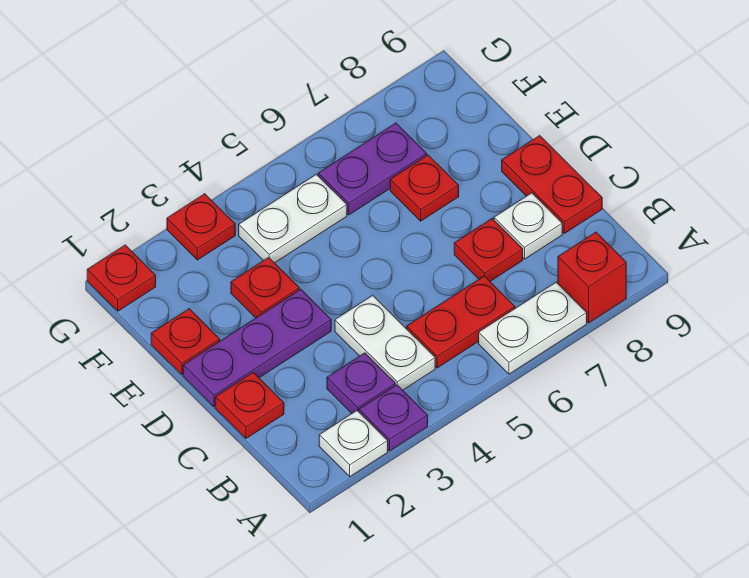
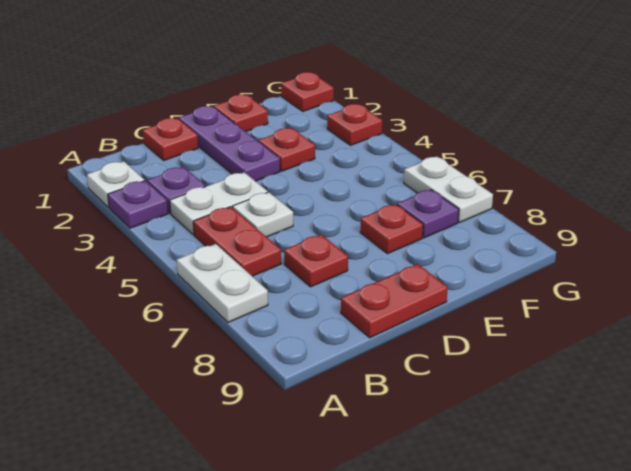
red brick A8 level 1 -> none
white plate C8 level 1 -> white plate C5 level 1
white plate F4:F5 level 1 -> white plate G6:G7 level 1
purple plate F6:F7 level 1 -> purple plate F7 level 1

